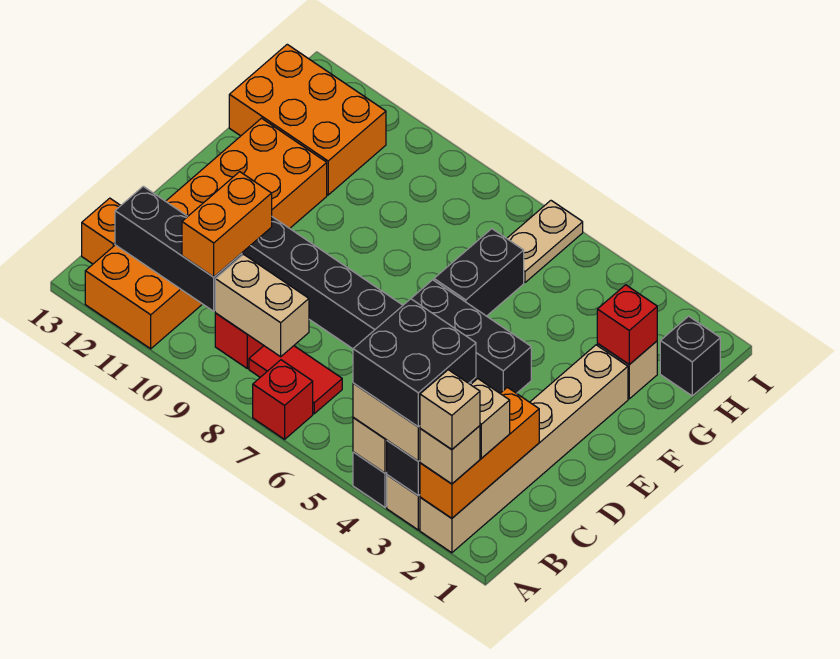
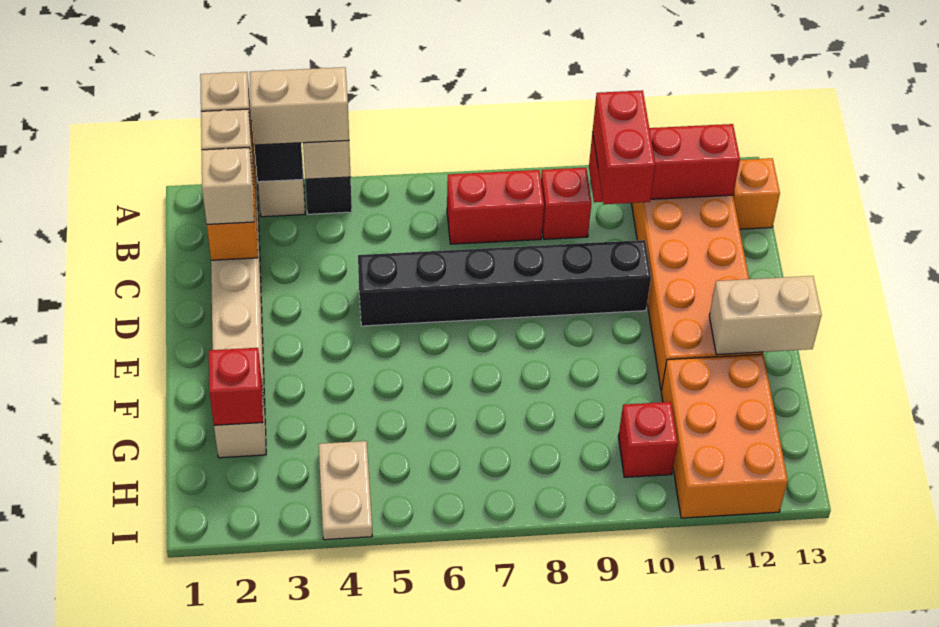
tan brick A2 level 4 -> tan brick C2 level 3
black brick A3:B4 level 4 -> none
red brick A7 level 1 -> red brick H10 level 1
red tile B7:B8 level 1 -> red brick B7:B8 level 1
tan brick B8:B9 level 2 -> tan brick F12:F13 level 2
black brick B10:B12 level 2 -> red brick B10:B12 level 2
orange brick B10:C10 level 3 -> red brick B10:C10 level 3
black brick E4:E6 level 1 -> none
black brick F6:G6 level 1 -> none
orange brick G11:H13 level 1 -> orange brick G11:I12 level 1
black brick H1 level 1 -> none
tan plate H6:I6 level 1 -> tan plate H4:I4 level 1

